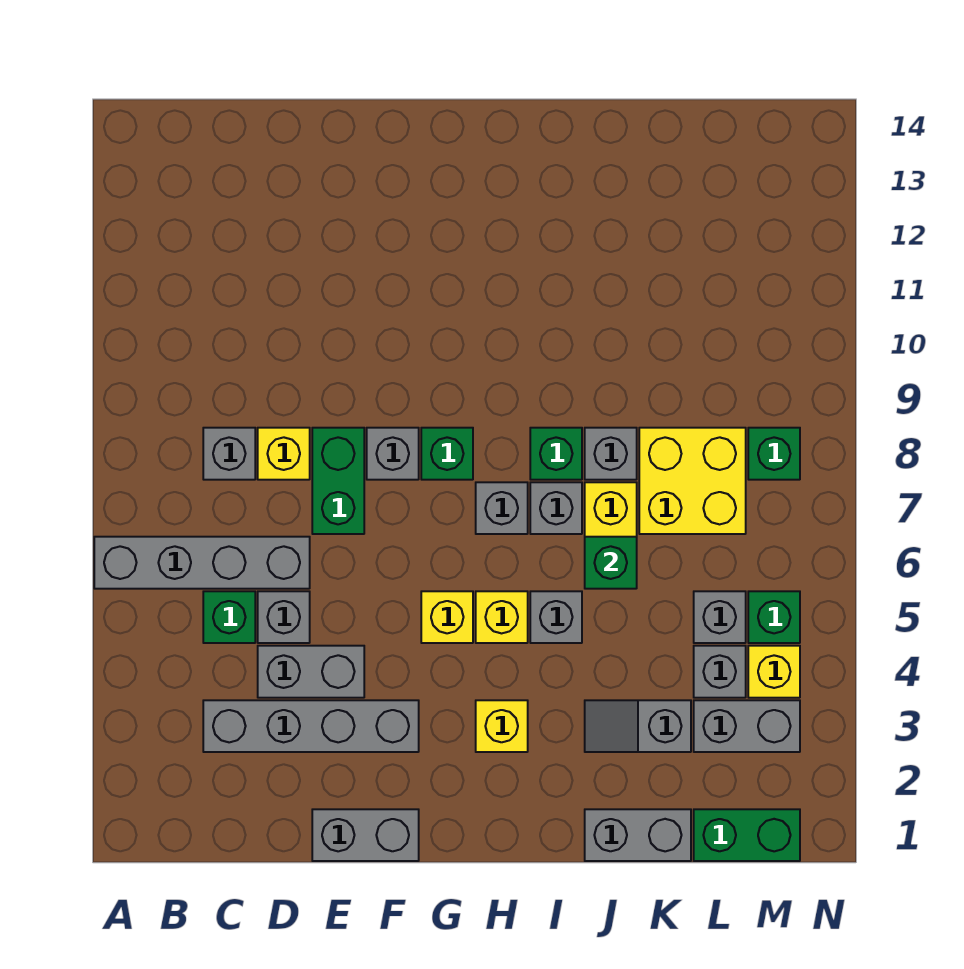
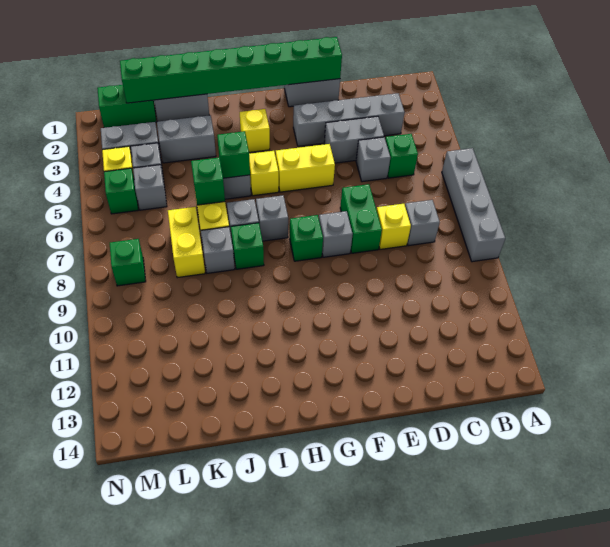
grey brick A6:D6 level 1 -> grey brick A6:A9 level 1
none -> green brick E1:L1 level 2
yellow brick G5 level 1 -> yellow brick F5:G5 level 1
none -> green brick I5 level 2
grey slope J3:K3 level 1 top K -> grey brick J3:K3 level 1
yellow brick K7:L8 level 1 -> yellow brick K7:K8 level 1

